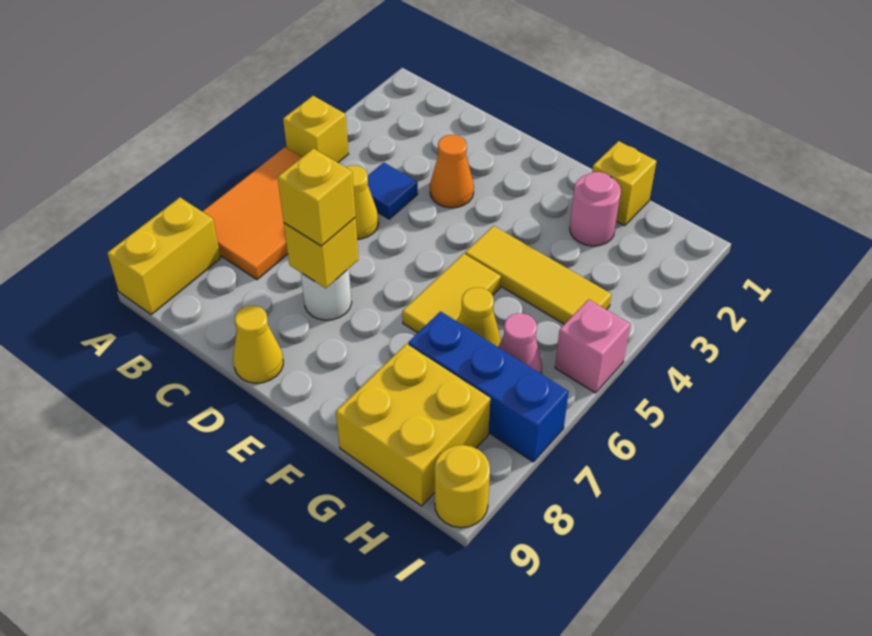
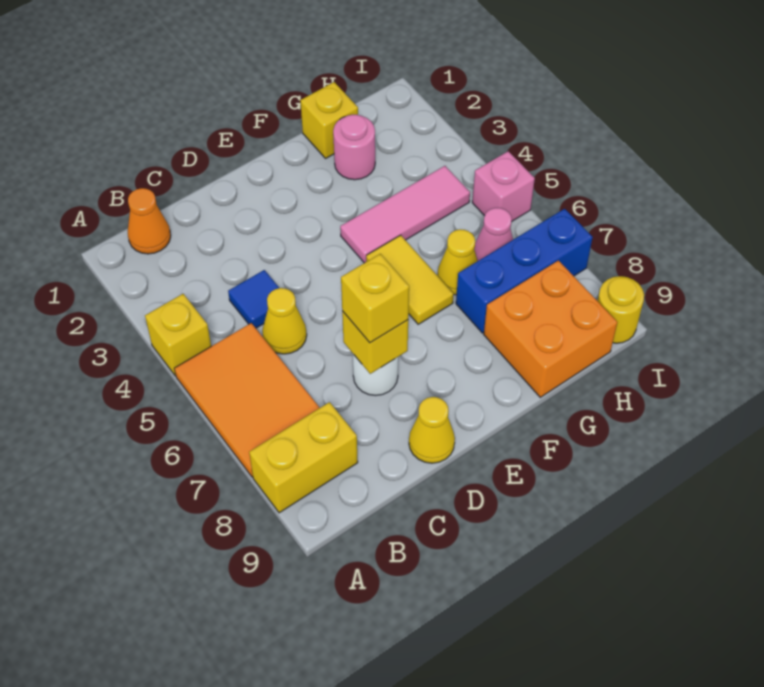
yellow brick A8:A9 level 1 -> yellow brick A8:B8 level 1
orange cone D3 level 1 -> orange cone B1 level 1
yellow tile F4:H4 level 1 -> pink tile F4:H4 level 1
yellow brick G8:H9 level 1 -> orange brick G8:H9 level 1

